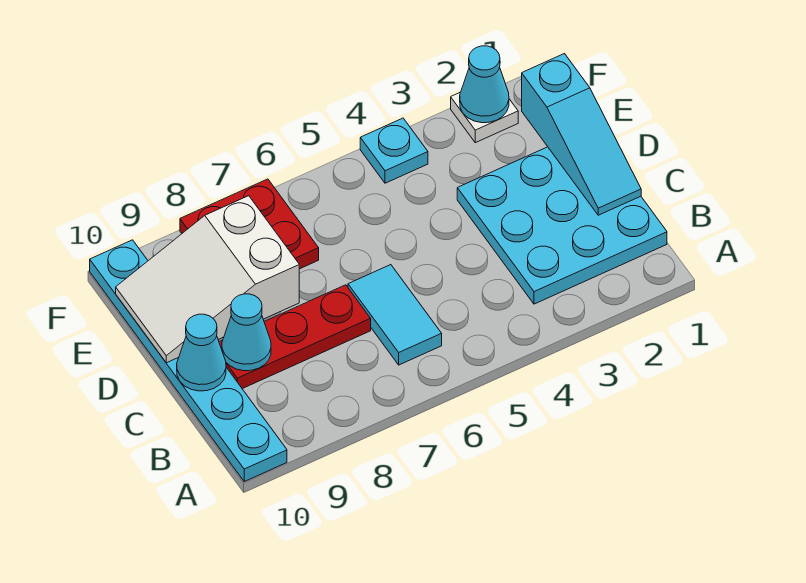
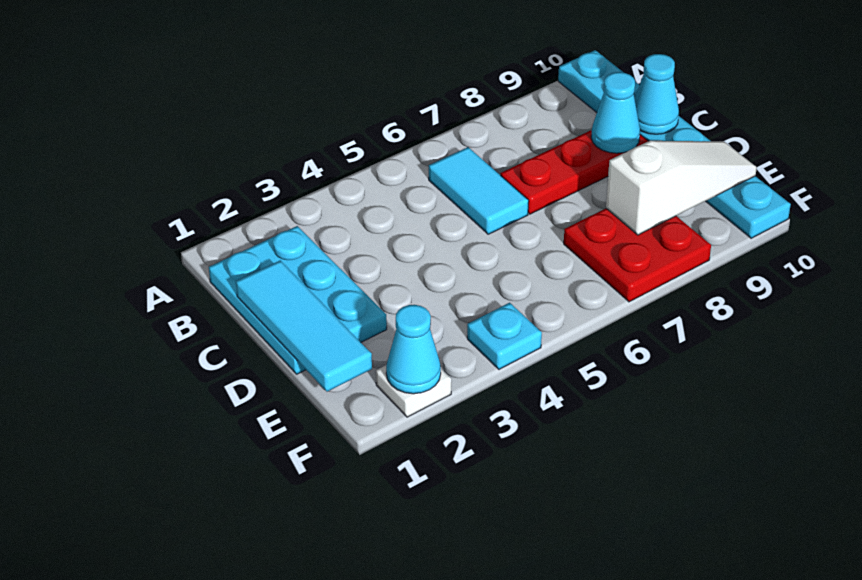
cyan plate B1:D3 level 1 -> cyan plate B1:D2 level 1
cyan slope C1:E1 level 2 top E -> cyan tile C1:E1 level 2
white slope D8:E10 level 2 top 8 -> white slope E8:E10 level 2 top 8

